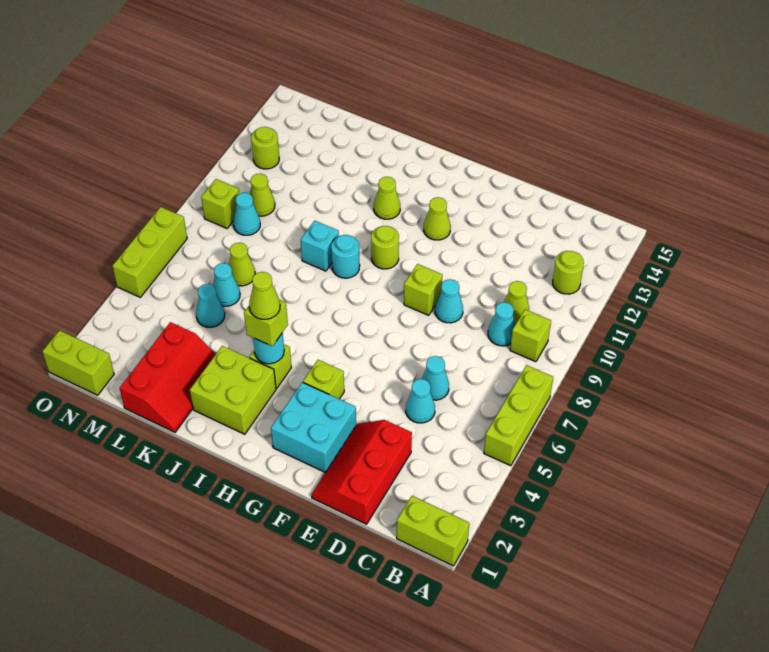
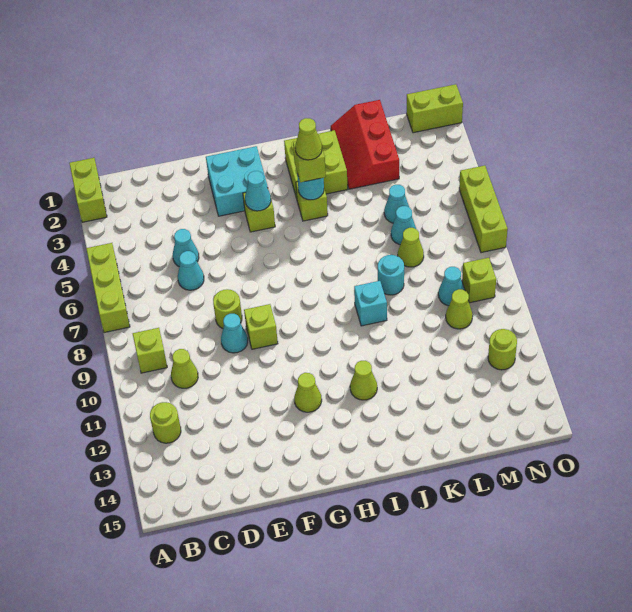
lime brick A1:B1 level 1 -> lime brick A1:A2 level 1
cyan cone C9 level 1 -> cyan cone G4 level 2
red slope D1:E3 level 1 top D -> none
lime round brick H10 level 1 -> lime round brick E8 level 1
cyan round brick I9 level 1 -> cyan round brick K8 level 1

